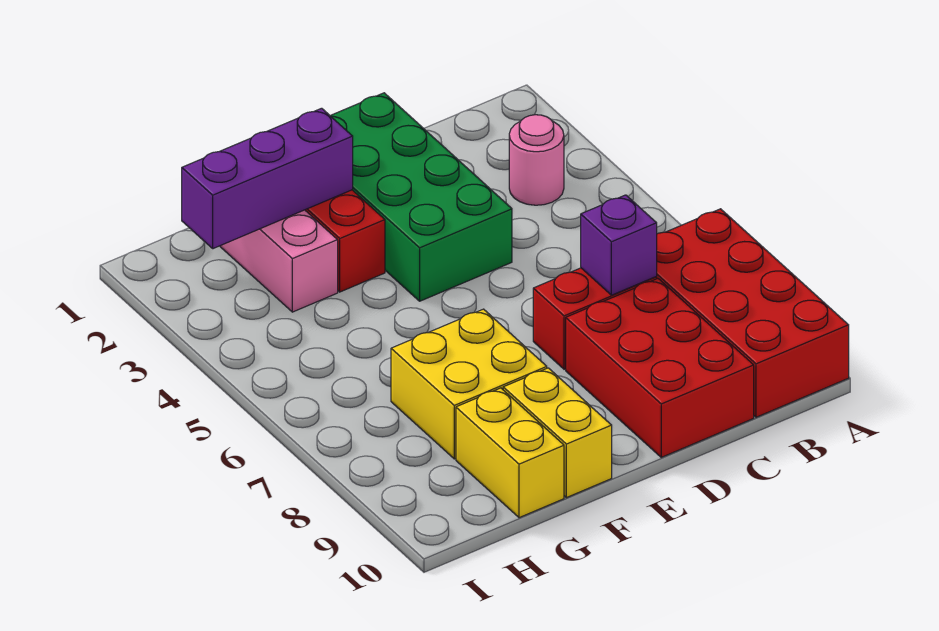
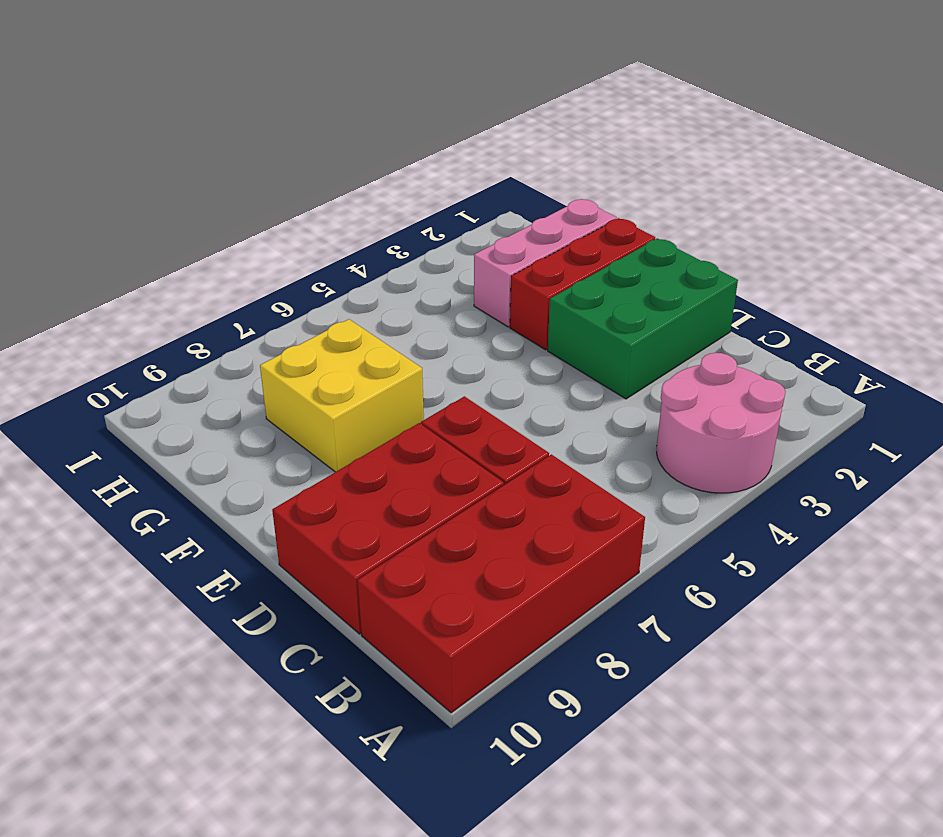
pink round brick B3 level 1 -> pink round brick A3:B4 level 1
purple brick C7 level 2 -> none
green brick D1:E4 level 1 -> green brick D1:E3 level 1
purple brick F2:H2 level 2 -> none
yellow brick F9:F10 level 1 -> none
yellow brick G9:G10 level 1 -> none

